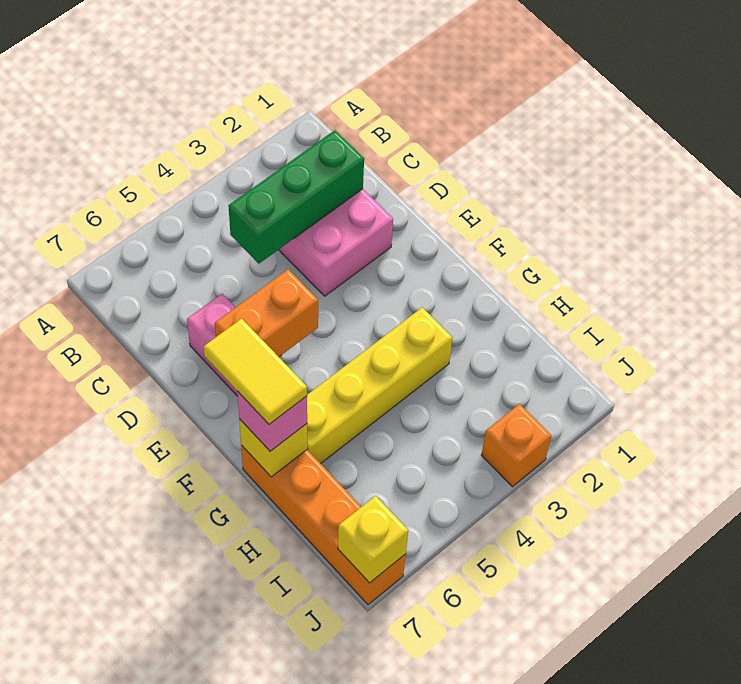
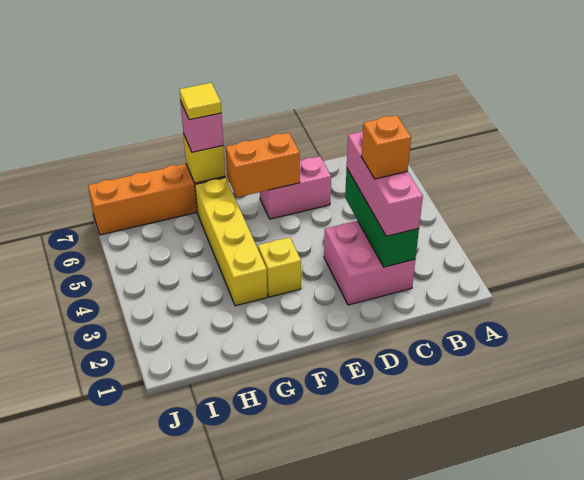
none -> pink brick C2:C4 level 3
orange brick E5:E6 level 2 -> orange brick E6:F6 level 2
yellow tile F7:G7 level 4 -> yellow tile G7 level 4
orange brick J3 level 1 -> orange brick C3 level 4
yellow brick J7 level 2 -> yellow brick F3 level 1

